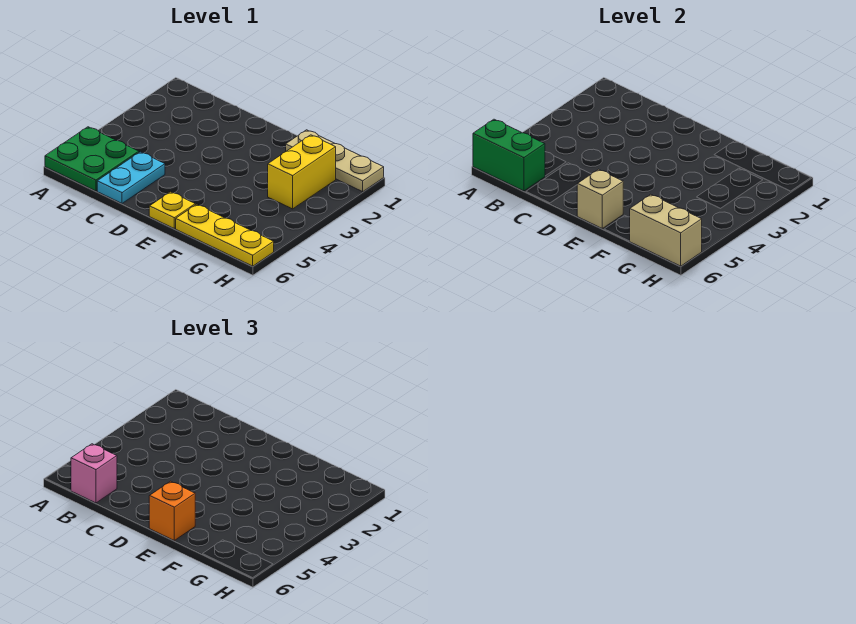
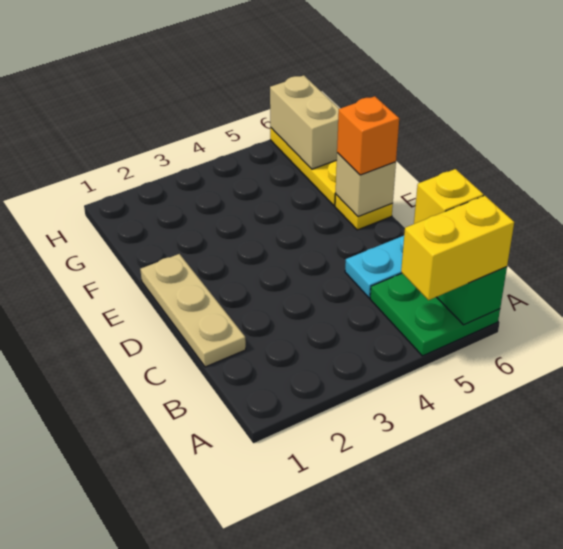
pink brick B6 level 3 -> yellow brick B6 level 3
tan plate F1:H1 level 1 -> tan plate C1:E1 level 1
yellow brick G2:G3 level 1 -> yellow brick A5:A6 level 3

